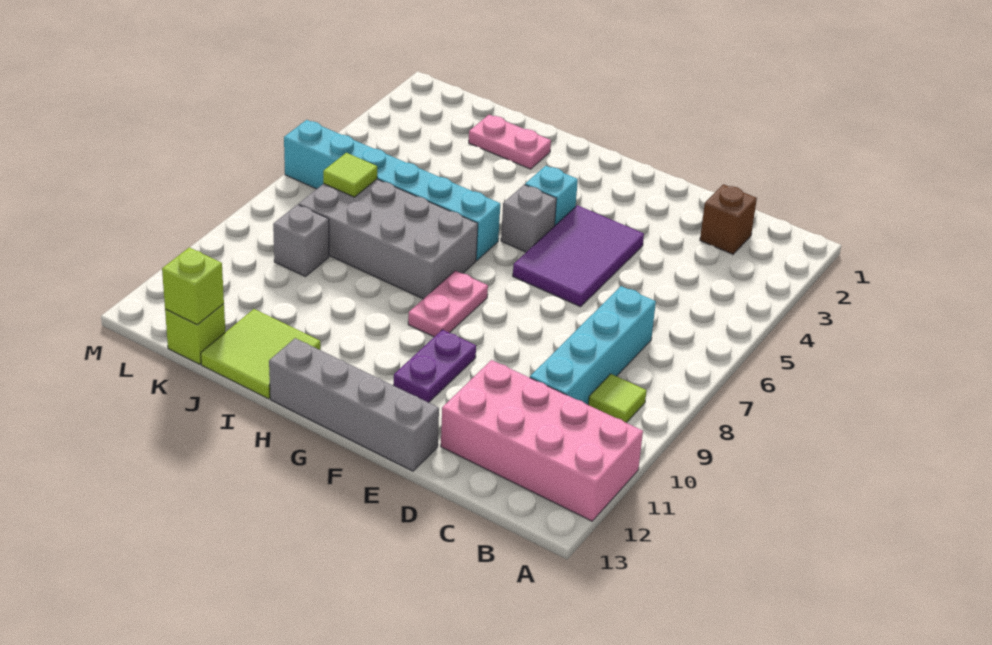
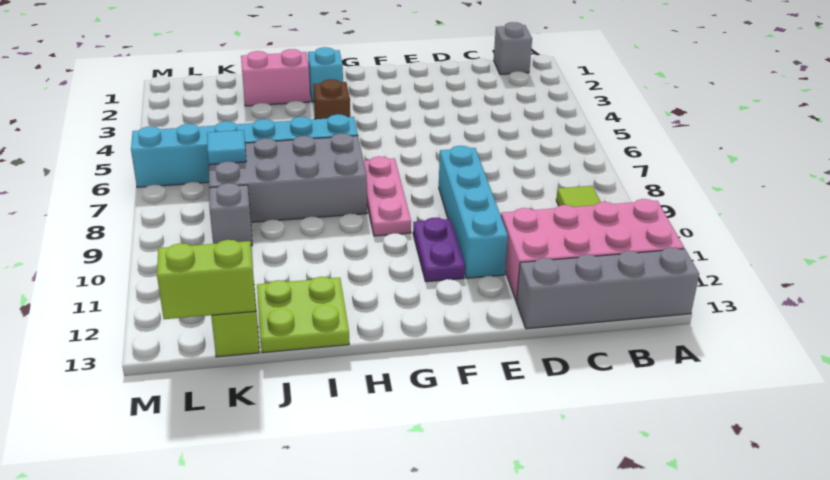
brown brick C2 level 1 -> brown brick H4 level 1
cyan brick C7:C10 level 1 -> cyan brick E8:E11 level 1
purple tile E4:F6 level 1 -> none
grey brick E13:H13 level 1 -> grey brick A13:D13 level 1
cyan brick G4 level 1 -> cyan brick H2 level 1
grey brick G5 level 1 -> grey brick B1 level 1
pink plate G8:G9 level 1 -> pink plate G7:G9 level 1
pink plate I2:J2 level 1 -> pink brick I2:J2 level 1
lime tile I12:J13 level 1 -> lime plate I12:J13 level 1
lime tile K7 level 2 -> cyan tile K7 level 2
lime brick K13 level 2 -> lime brick K13:L13 level 2

